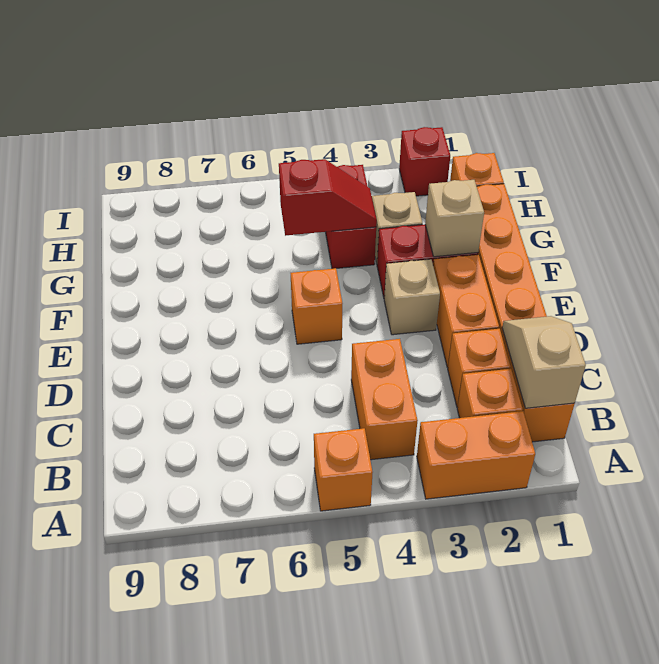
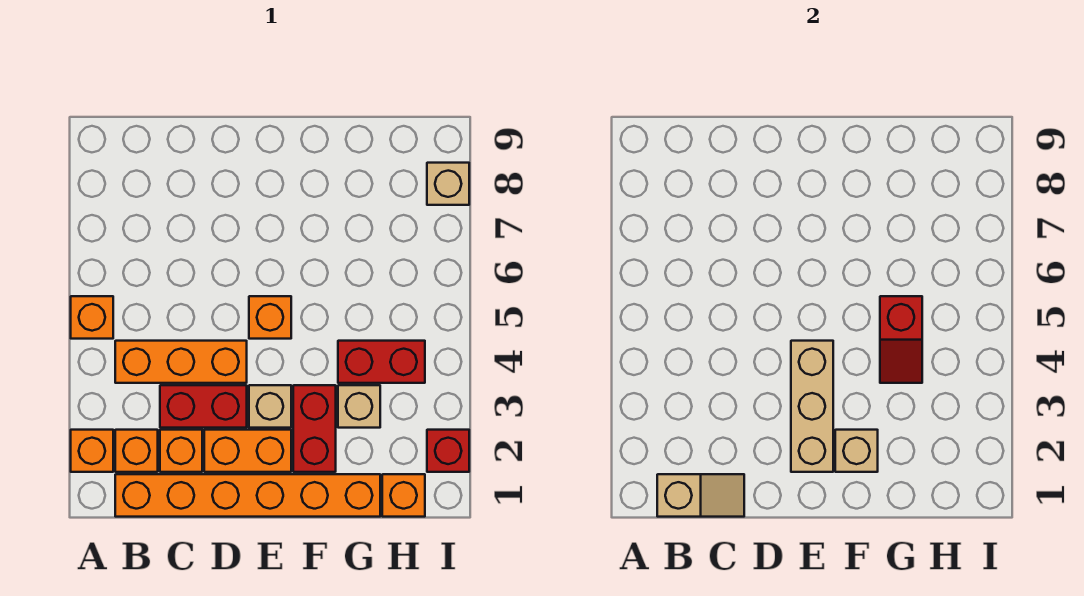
orange brick A2:A3 level 1 -> orange brick A2 level 1
orange brick B4:C4 level 1 -> orange brick B4:D4 level 1
none -> red brick C3:D3 level 1
none -> tan brick E2:E4 level 2
none -> tan brick I8 level 1

